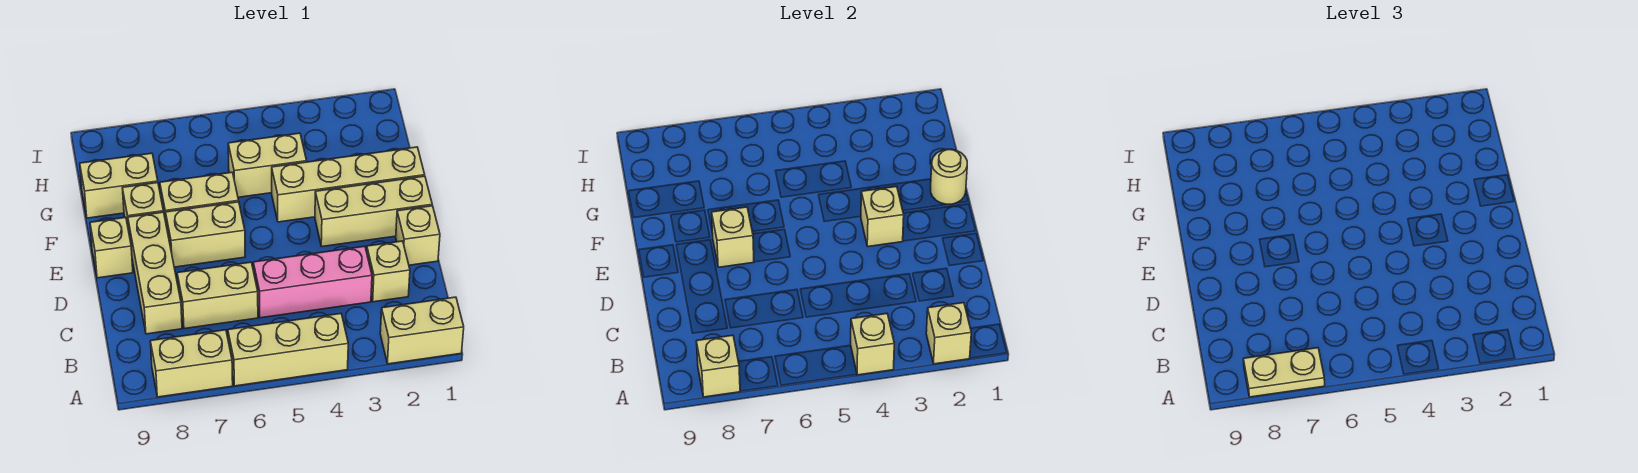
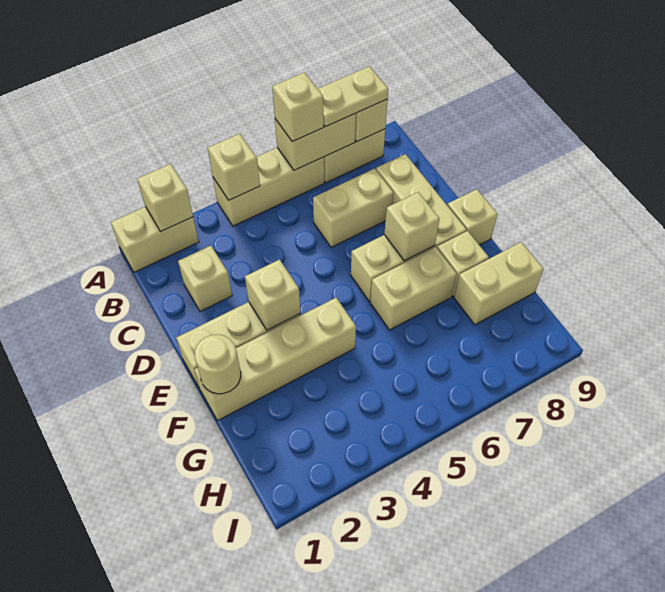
pink brick C3:C5 level 1 -> none
tan brick D1 level 1 -> tan brick A6 level 3
tan brick G4:G5 level 1 -> tan brick A6:A7 level 2

